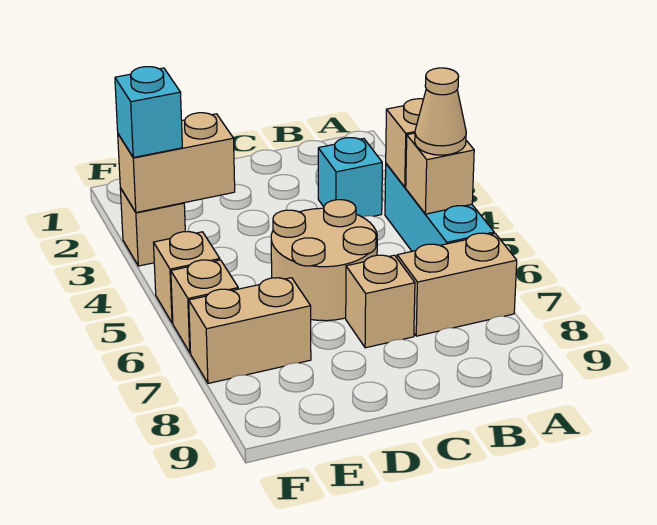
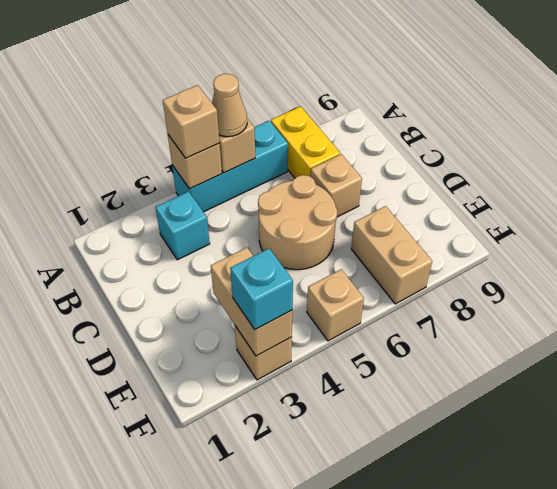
tan brick A7:B7 level 1 -> yellow brick A7:B7 level 1
tan brick F6 level 1 -> tan brick A4 level 3

